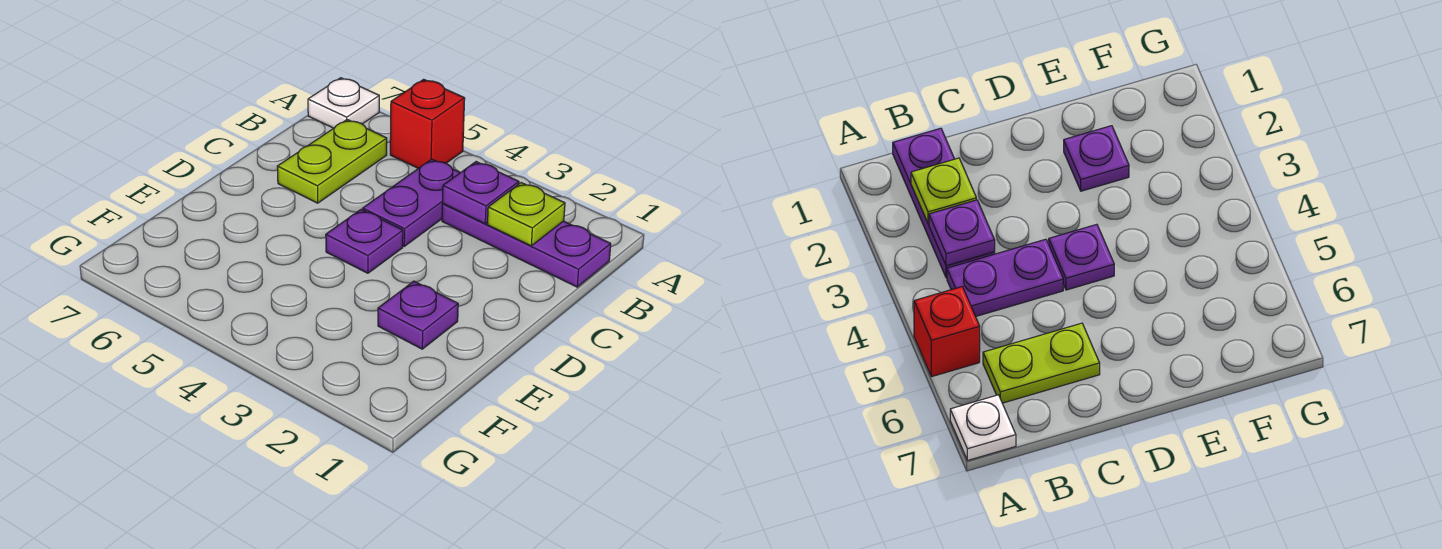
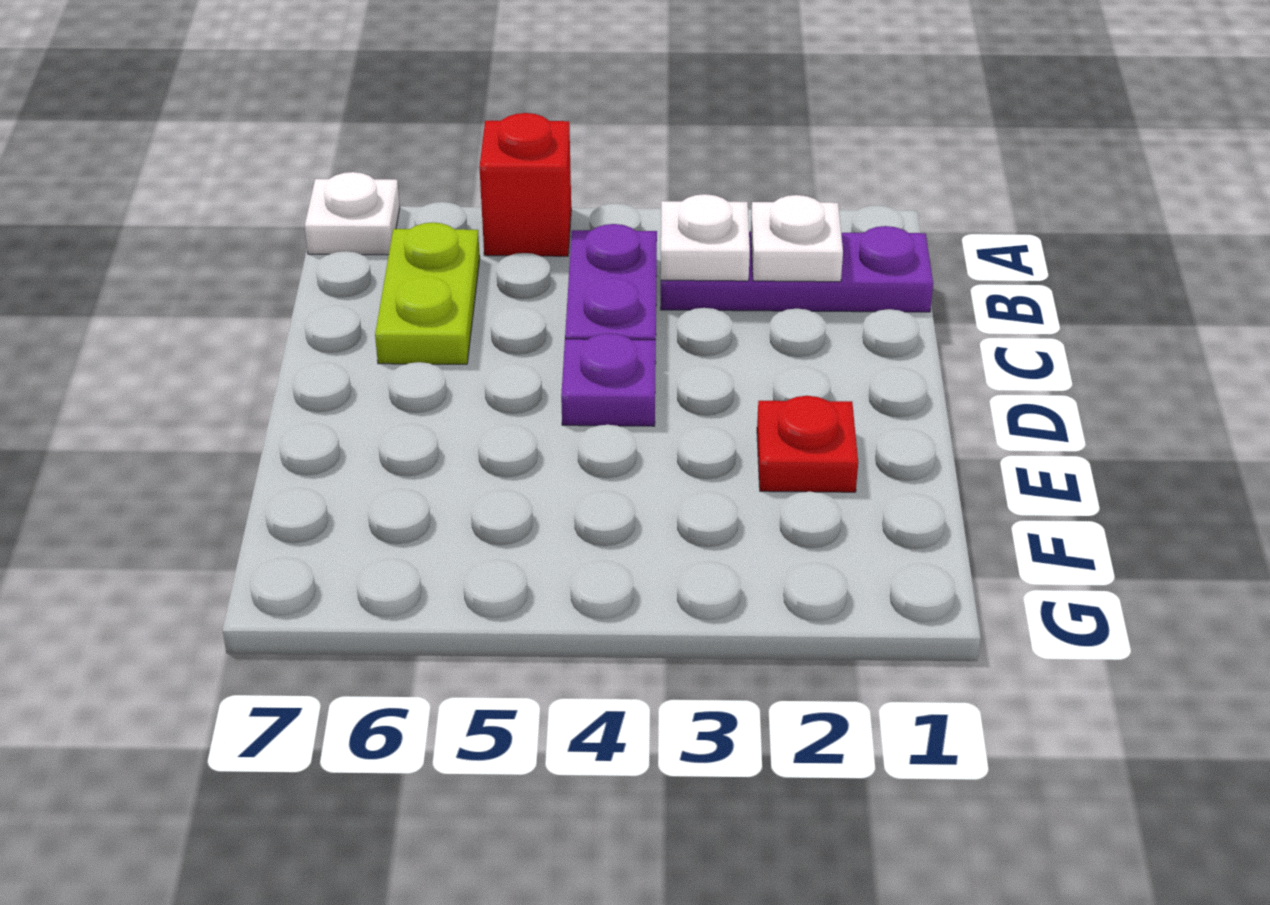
lime plate B2 level 2 -> white plate B2 level 2
purple plate B3 level 2 -> white plate B3 level 2
purple plate E2 level 1 -> red plate E2 level 1

